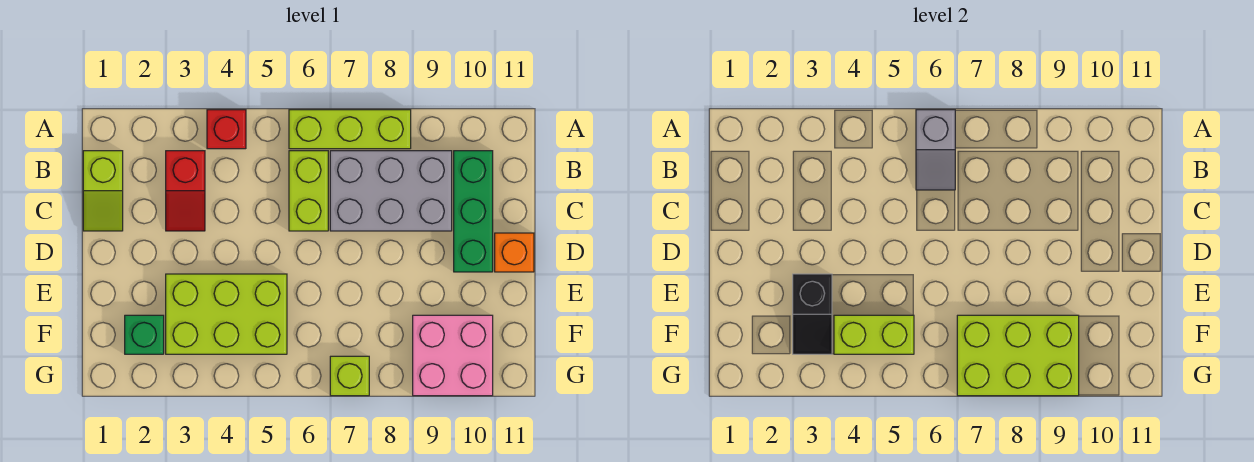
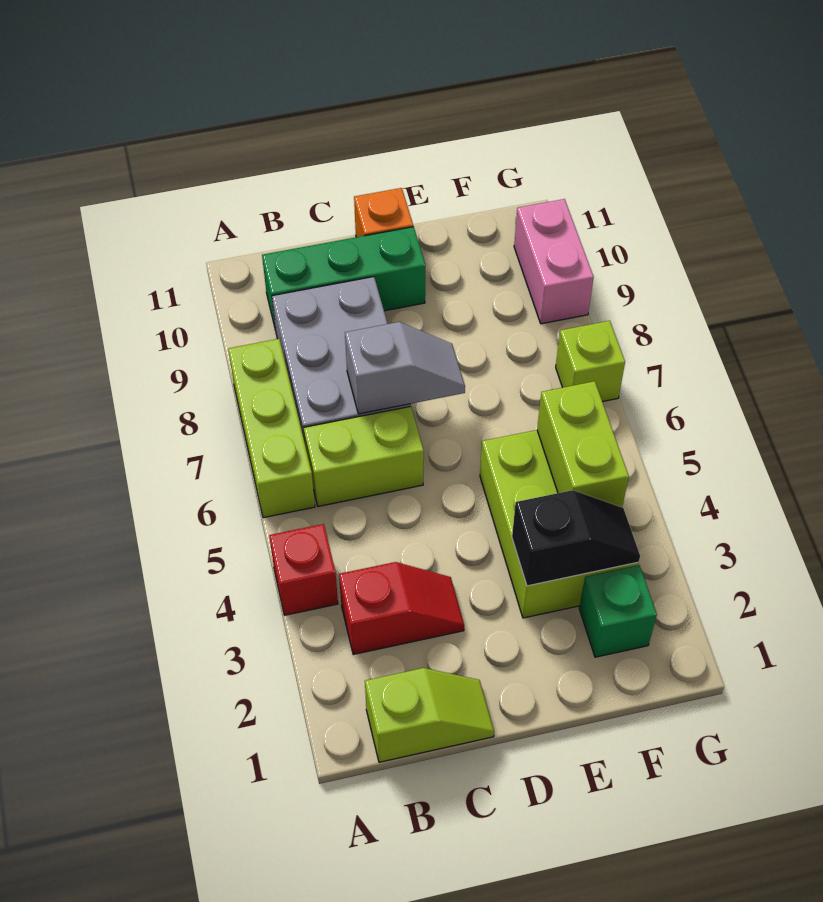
grey slope A6:B6 level 2 top A -> grey slope C7:D7 level 2 top C
lime brick F7:G9 level 2 -> none
pink brick F9:G10 level 1 -> pink brick G9:G10 level 1

